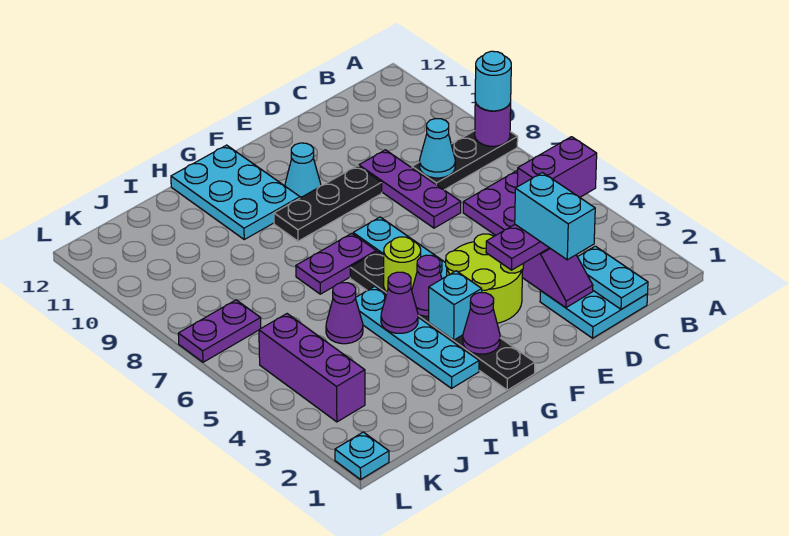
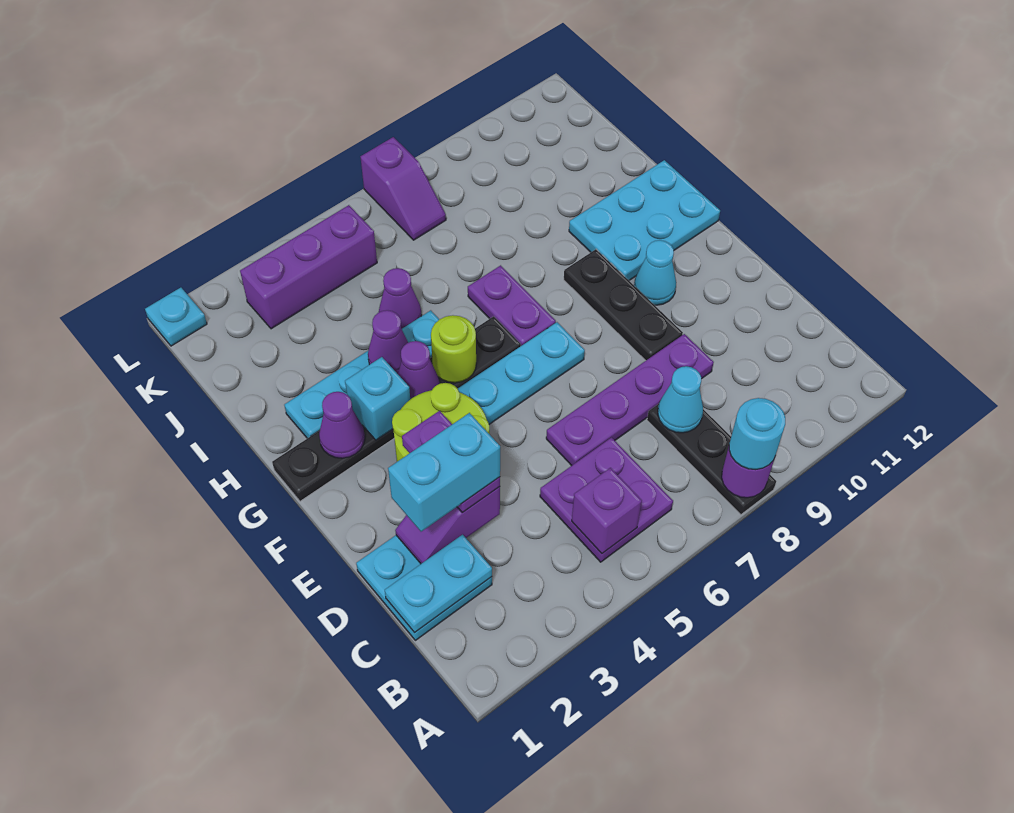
purple brick A5:B5 level 2 -> purple brick B5 level 2
purple plate D7:D9 level 1 -> purple plate D6:D9 level 1
purple plate K7:L7 level 1 -> purple slope K7:L7 level 1 top L

